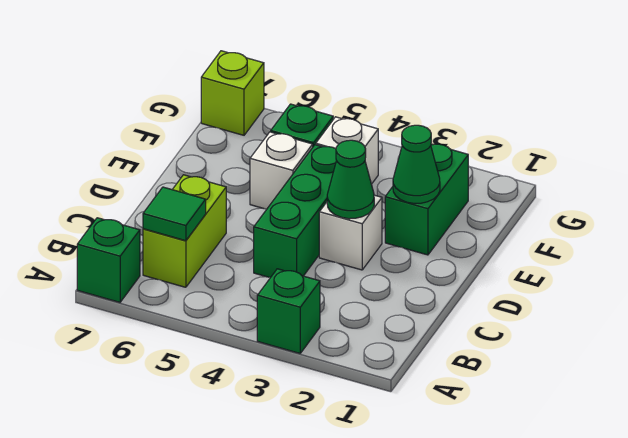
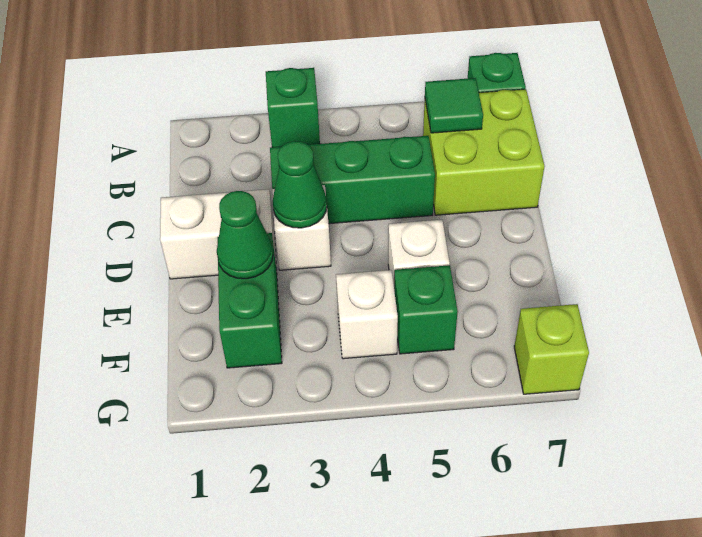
lime brick B6:C6 level 1 -> lime brick B6:C7 level 1
green brick C4:E4 level 1 -> green brick C3:C5 level 1
none -> white brick D1:D2 level 1

